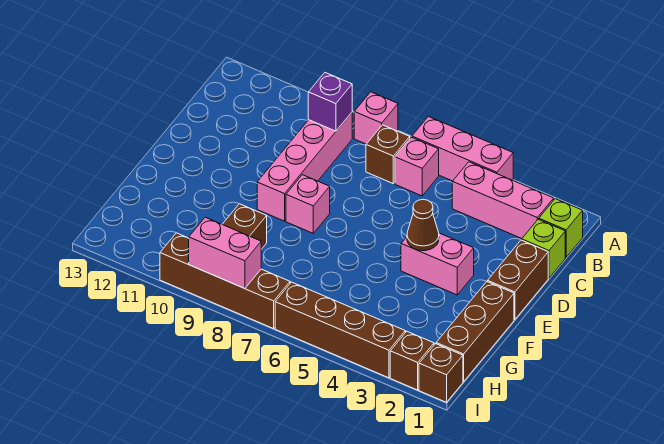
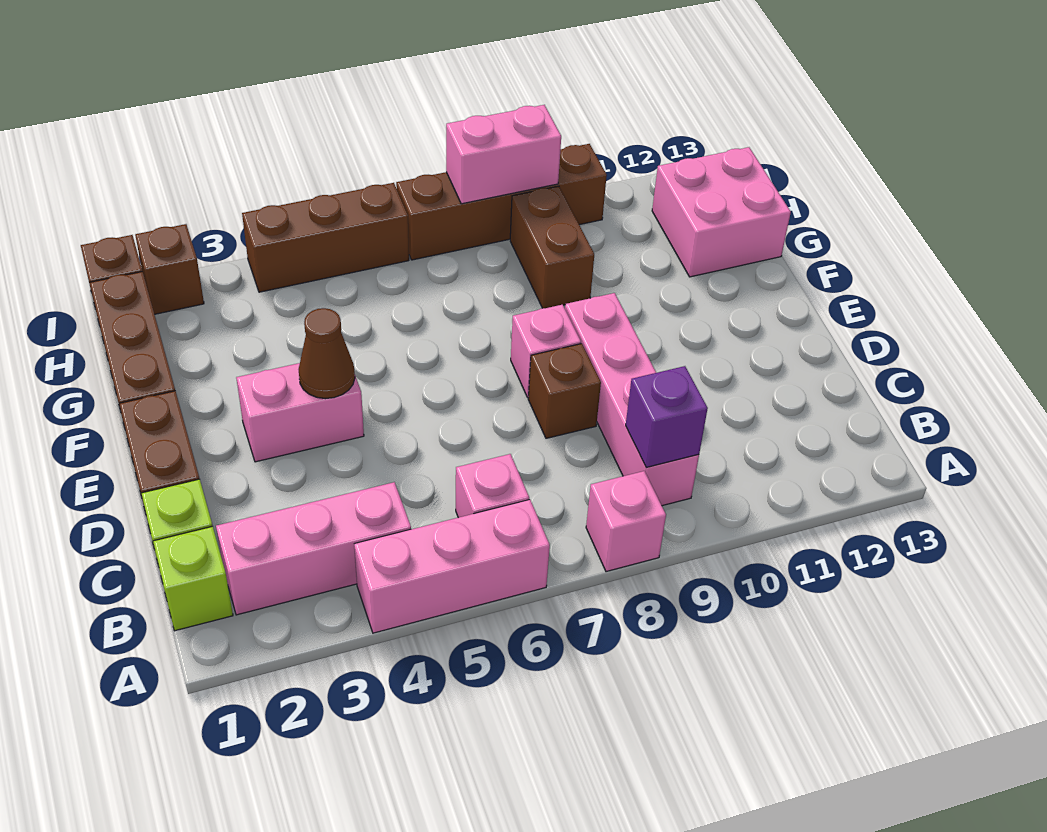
brown brick B7 level 1 -> brown brick D8 level 1
none -> pink brick G12:H13 level 1
brown brick I3:I6 level 1 -> brown brick I4:I6 level 1

